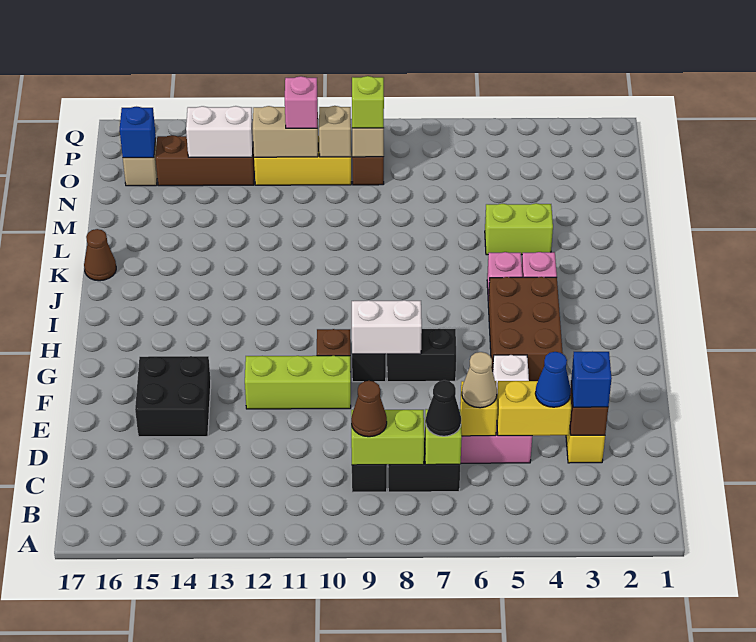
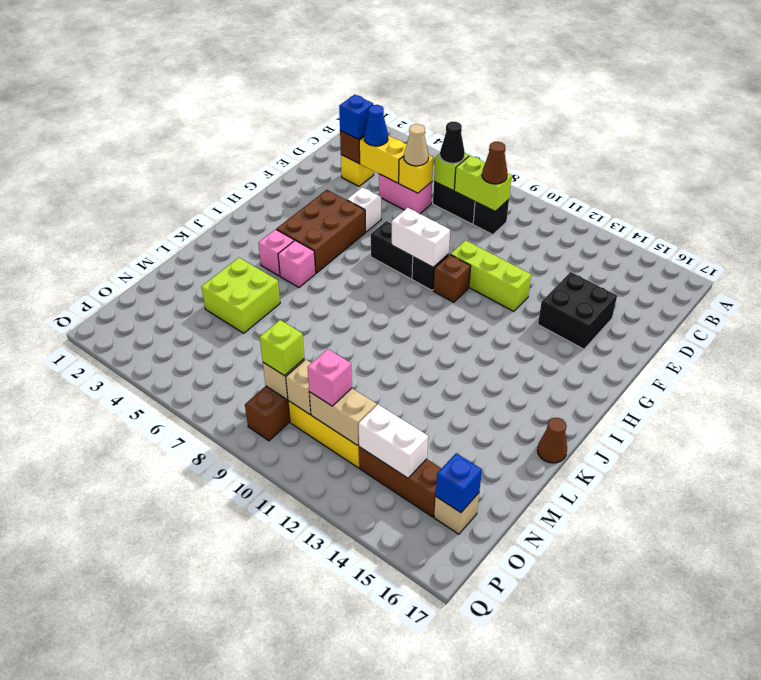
lime brick L4:L5 level 1 -> lime brick L4:M5 level 1

